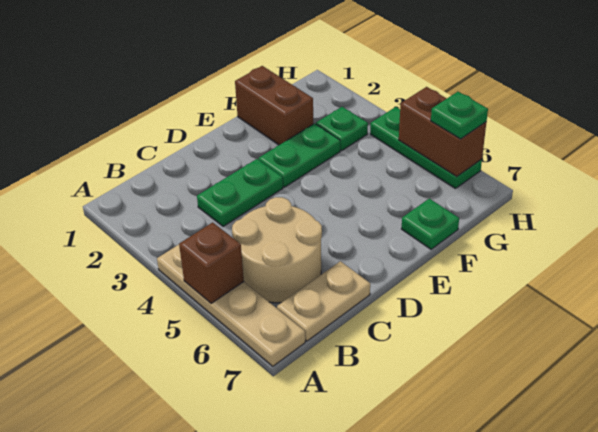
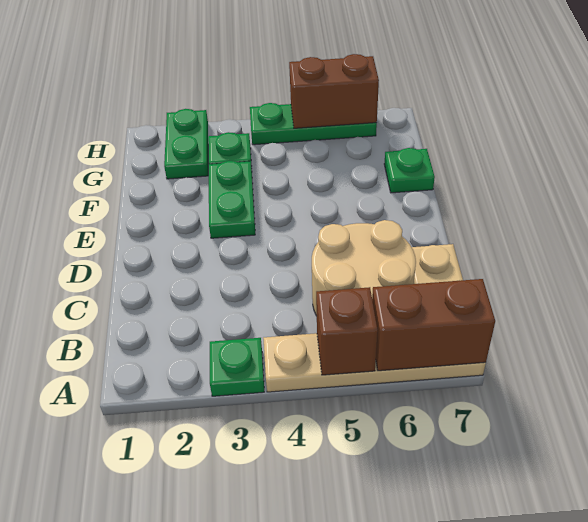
green plate C3:D3 level 1 -> green plate G2:H2 level 1
brown brick F1:F2 level 1 -> brown brick A6:A7 level 2
green plate H6 level 3 -> green plate A3 level 1

